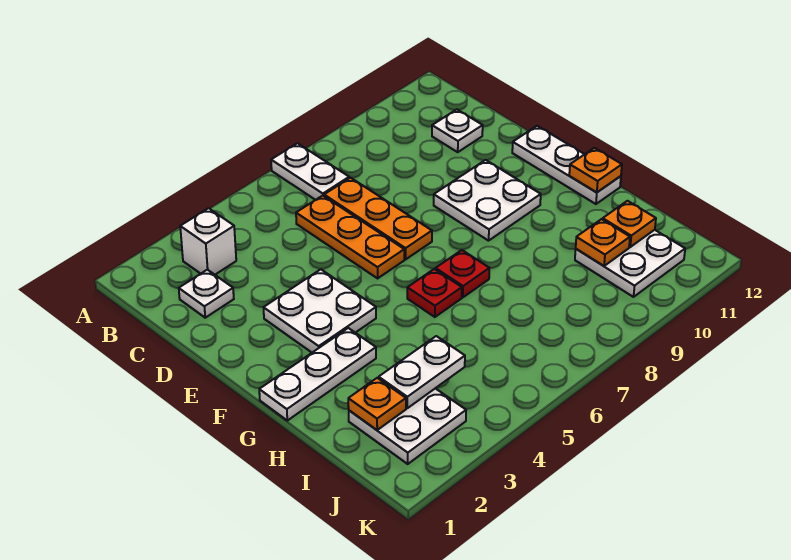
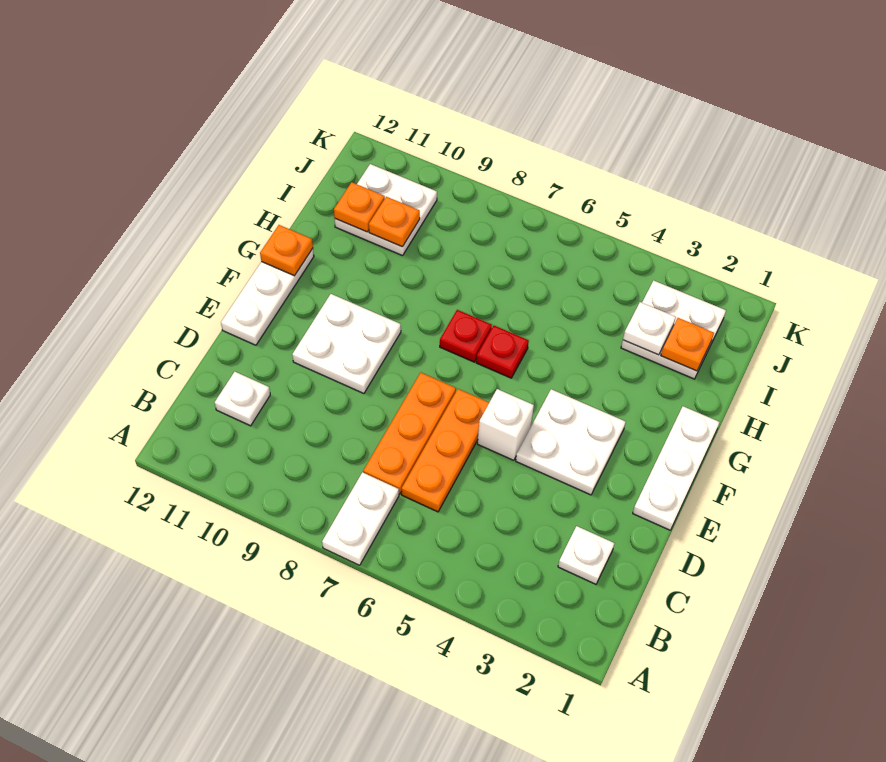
white brick B3 level 1 -> white brick E5 level 1
white plate G1:G3 level 1 -> white plate E1:G1 level 1
white plate I3:I4 level 2 -> white plate I3 level 2

